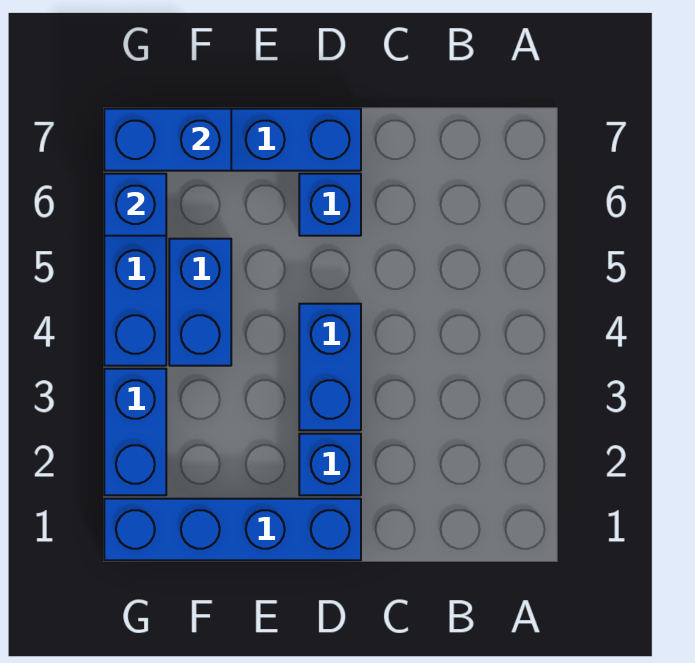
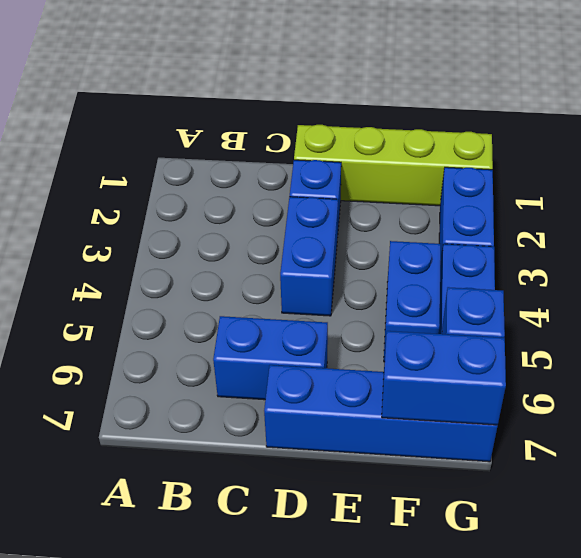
blue brick D1:G1 level 1 -> lime brick D1:G1 level 1
blue brick D6 level 1 -> blue brick C6:D6 level 1

